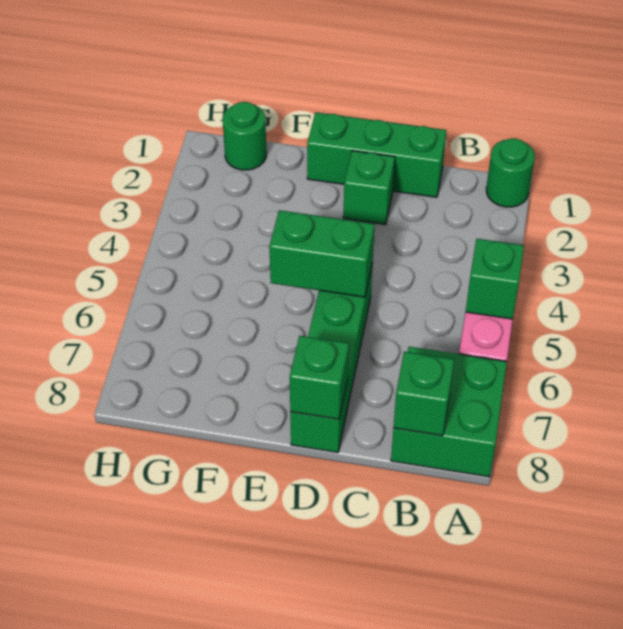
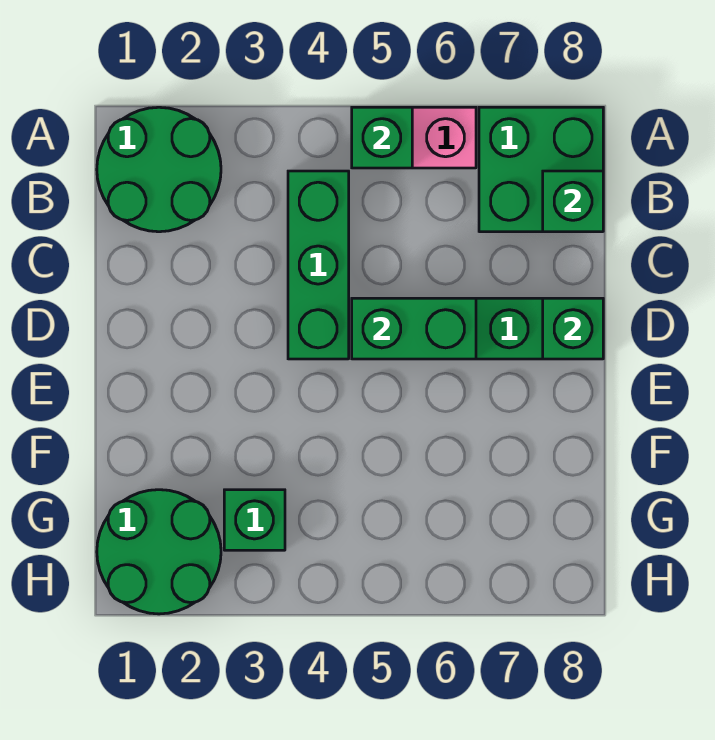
green round brick A1 level 1 -> green round brick A1:B2 level 1
green brick C1:E1 level 1 -> green brick B4:D4 level 1
green brick D2 level 1 -> green brick G3 level 1
green brick D5:E5 level 2 -> green brick D5:D6 level 2
green round brick G1 level 1 -> green round brick G1:H2 level 1

